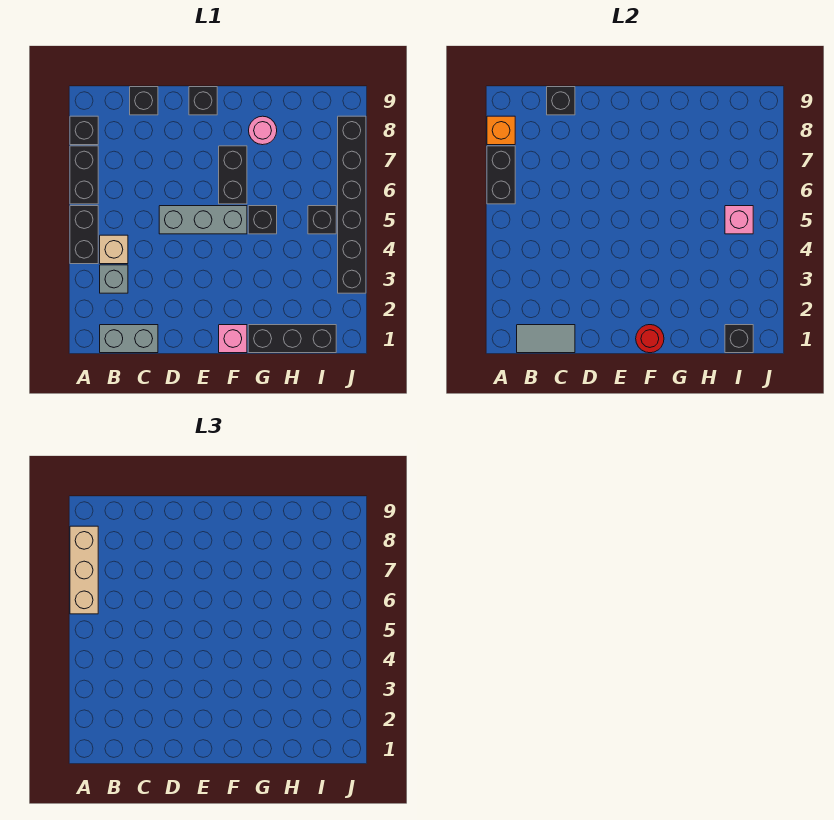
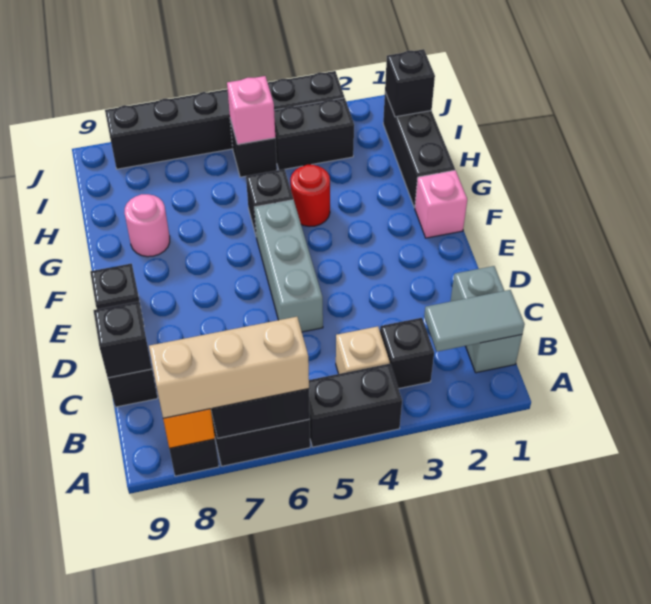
grey tile B1:C1 level 2 -> grey tile B1:B2 level 2
grey brick B3 level 1 -> black brick B3 level 1
red round brick F1 level 2 -> red round brick G4 level 1
black brick F6:F7 level 1 -> black brick I3:I4 level 1

